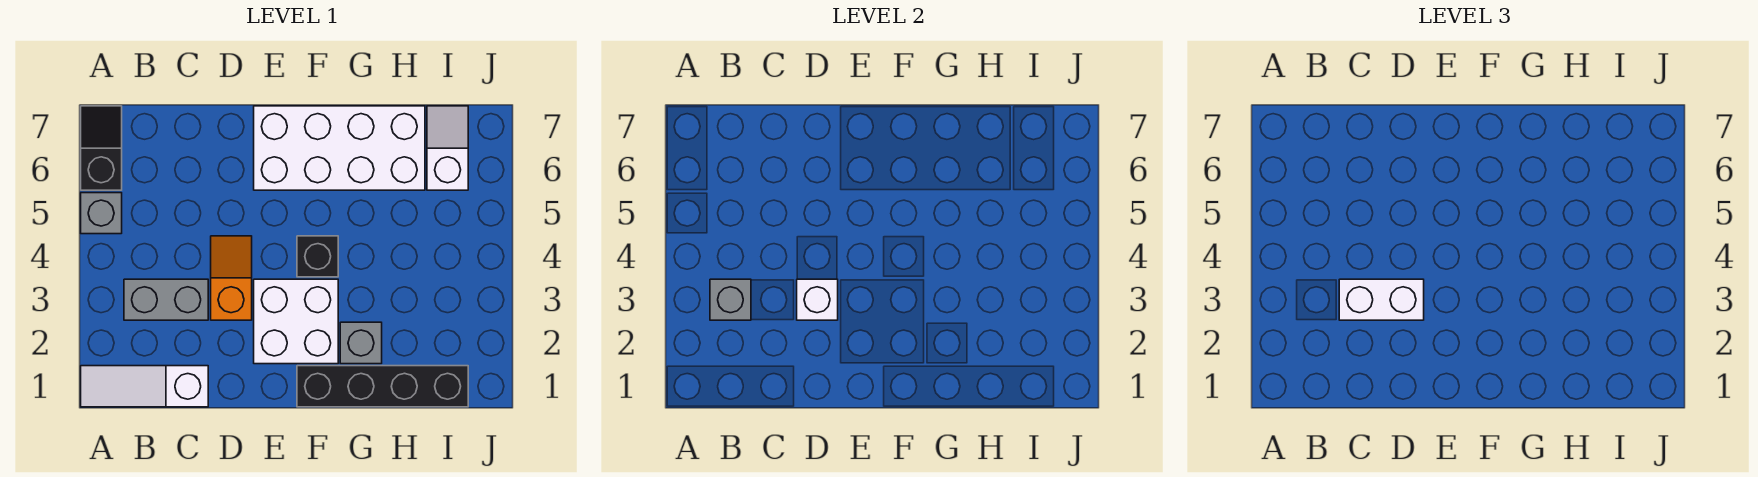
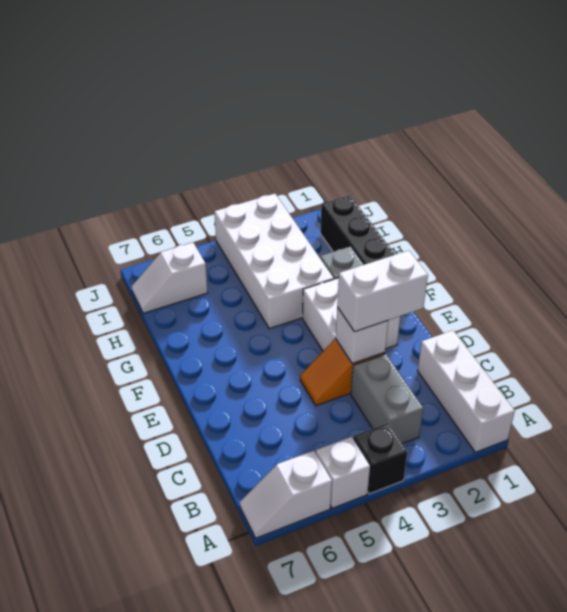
white slope A1:C1 level 1 top C -> white brick A1:C1 level 1
grey brick A5 level 1 -> white brick A5 level 1
black slope A6:A7 level 1 top 6 -> white slope A6:A7 level 1 top 6
grey brick B3 level 2 -> none
white brick C3:D3 level 3 -> white brick D2:D3 level 3
white brick E6:H7 level 1 -> white brick G3:J4 level 1
black brick F4 level 1 -> black brick A4 level 1

